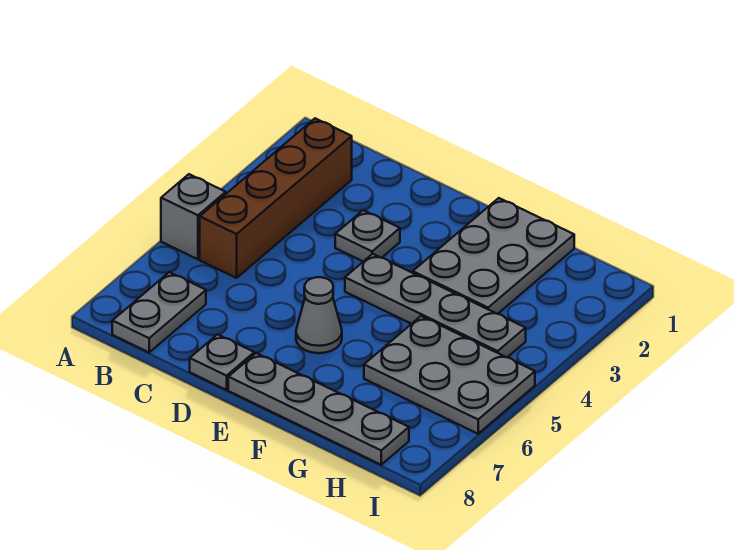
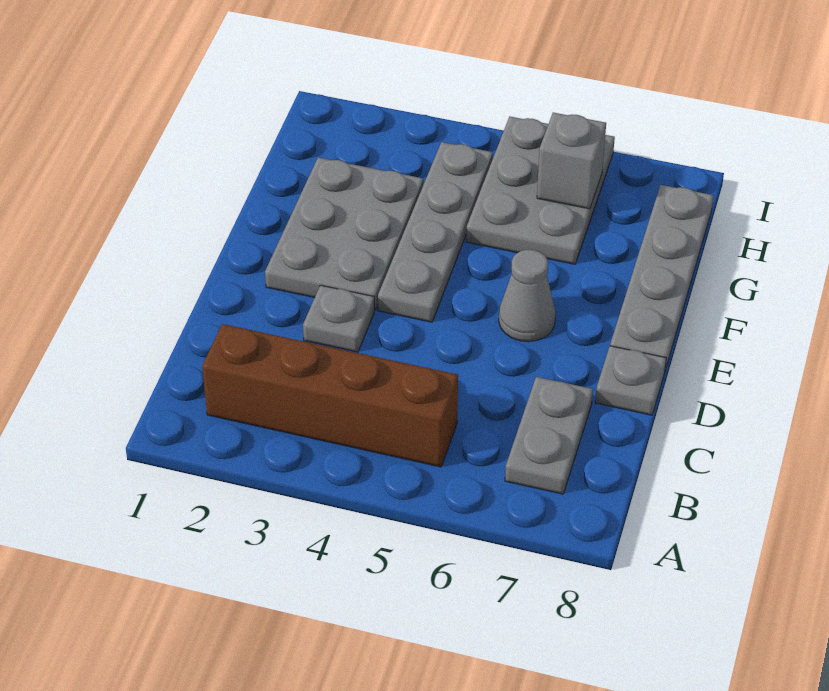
grey brick A5 level 1 -> grey brick H6 level 2
grey plate B7:B8 level 1 -> grey plate B7:C7 level 1
grey plate F1:G3 level 1 -> grey plate E2:G3 level 1

